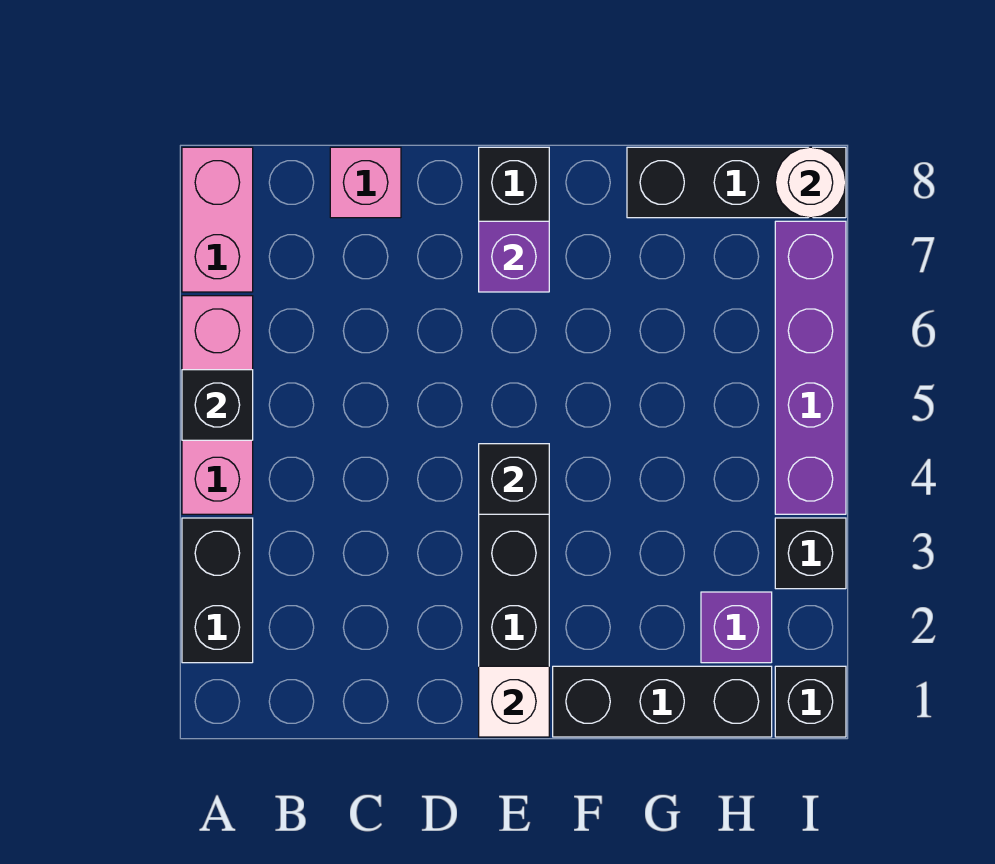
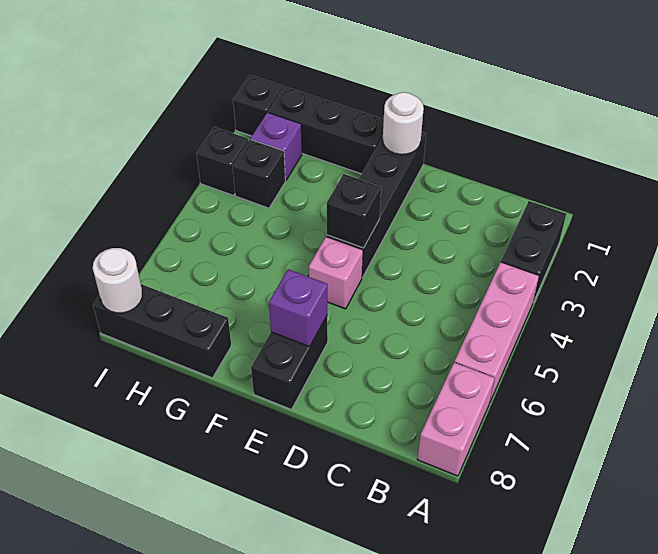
black brick A5 level 2 -> black brick H3 level 1
pink brick C8 level 1 -> pink brick E5 level 1
white brick E1 level 2 -> white round brick E1 level 2
purple brick I4:I7 level 1 -> none

